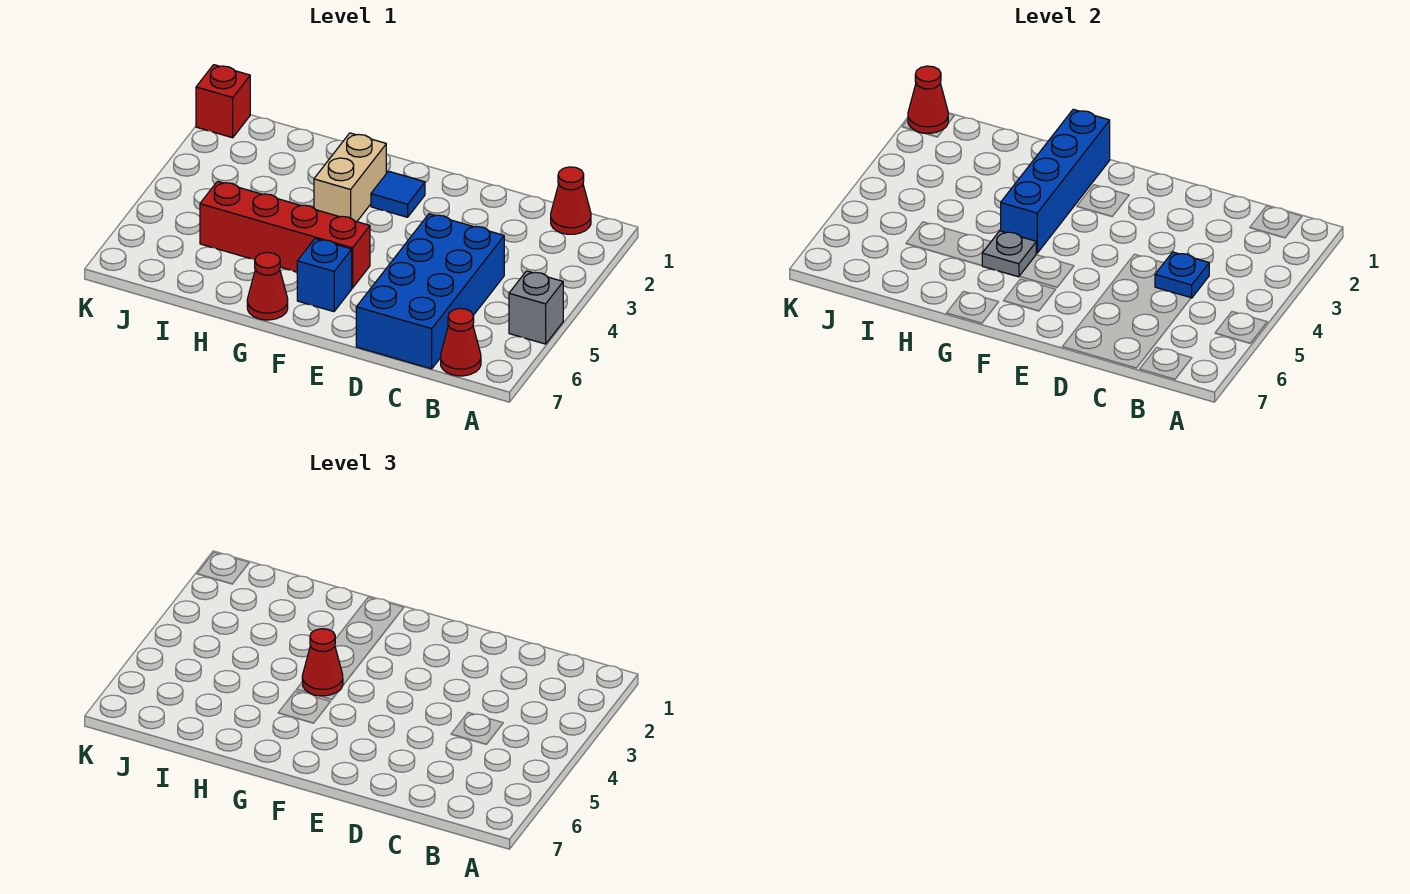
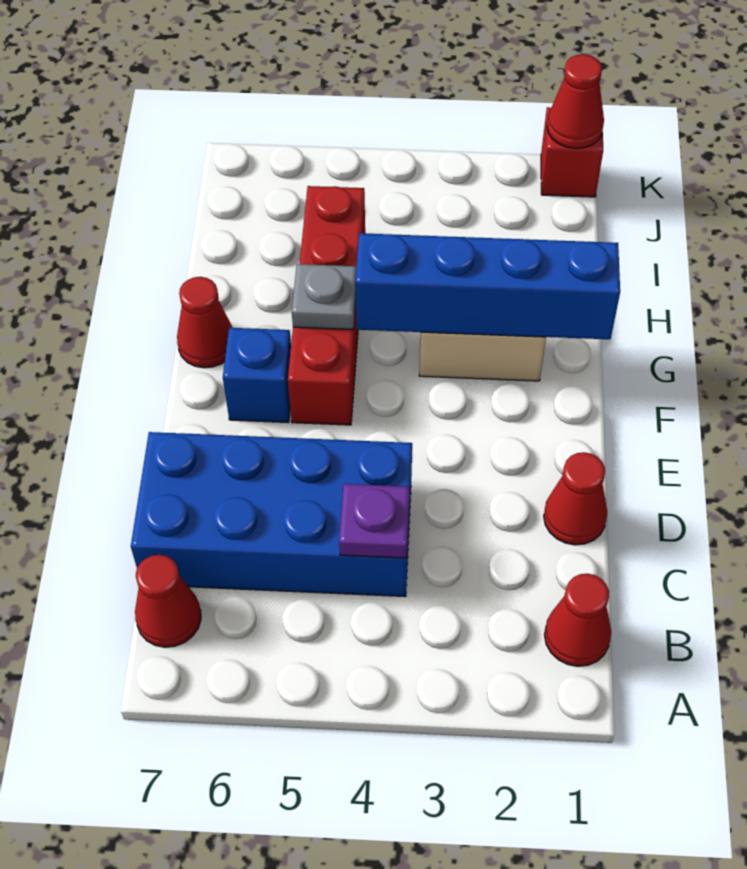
grey brick A5 level 1 -> none
blue plate C4 level 2 -> purple plate C4 level 2
blue tile F2 level 1 -> none
red cone G4 level 3 -> red cone D1 level 1

